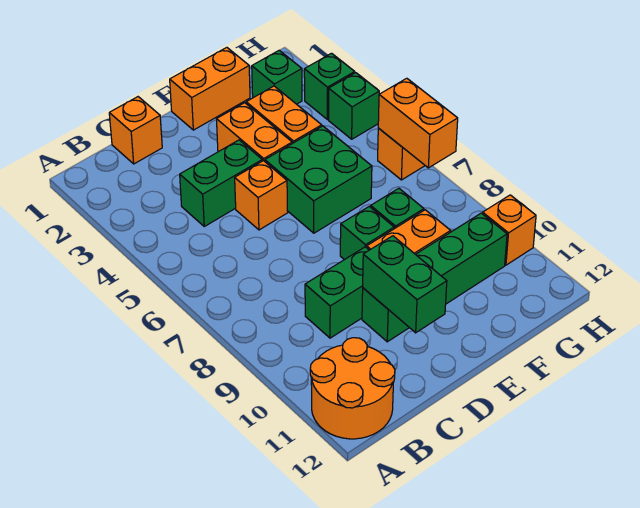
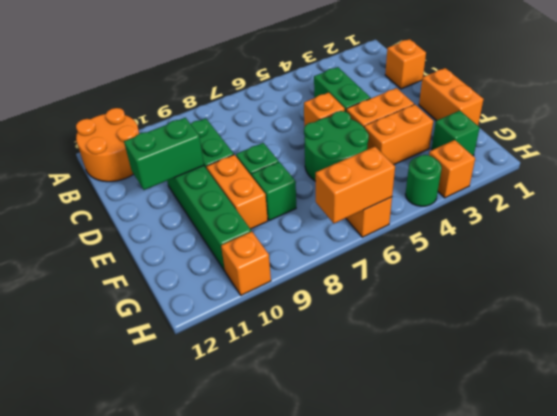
green brick E5:F6 level 1 -> green round brick E5:F6 level 1
green brick H3 level 1 -> orange brick H3 level 1
green brick H4 level 1 -> green round brick H4 level 1

